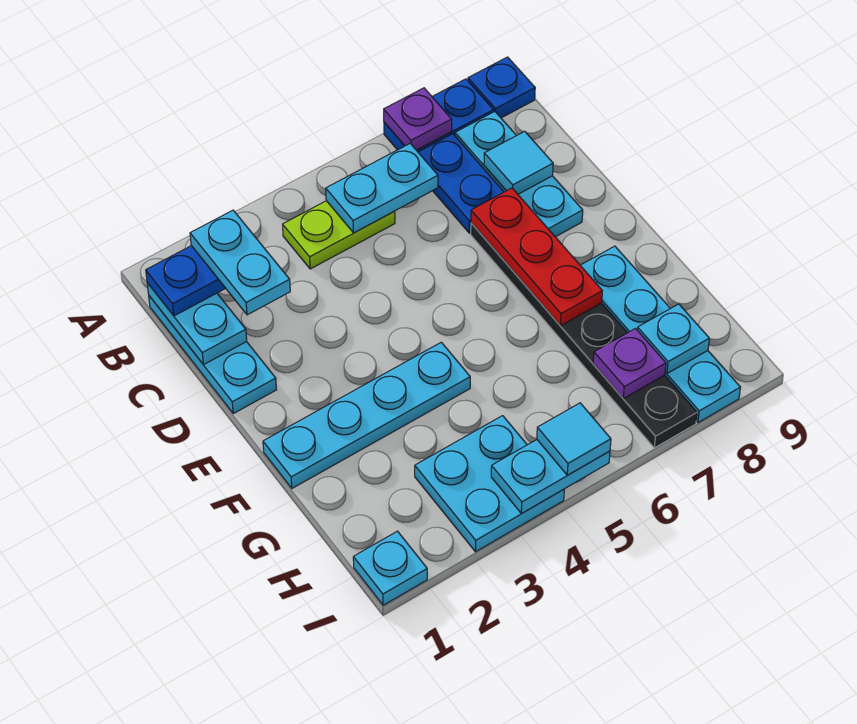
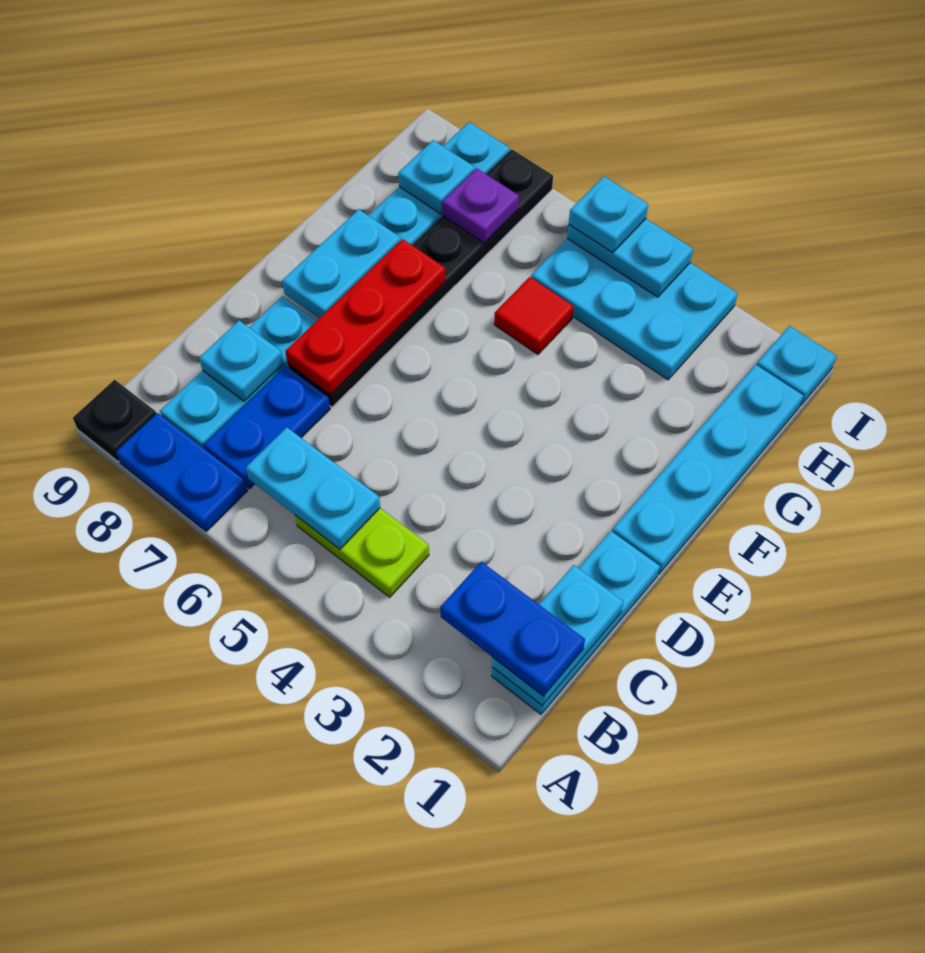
purple plate A7 level 2 -> none
blue plate A9 level 1 -> black plate A9 level 1
cyan plate B2:C2 level 4 -> cyan plate E8:F8 level 2
cyan tile C8 level 2 -> cyan plate C8 level 2
cyan plate F1:F4 level 1 -> cyan plate E1:H1 level 1
none -> red tile G5 level 1
cyan plate H3:I4 level 1 -> cyan plate H3:I5 level 1
cyan tile I5 level 3 -> cyan plate I5 level 3

